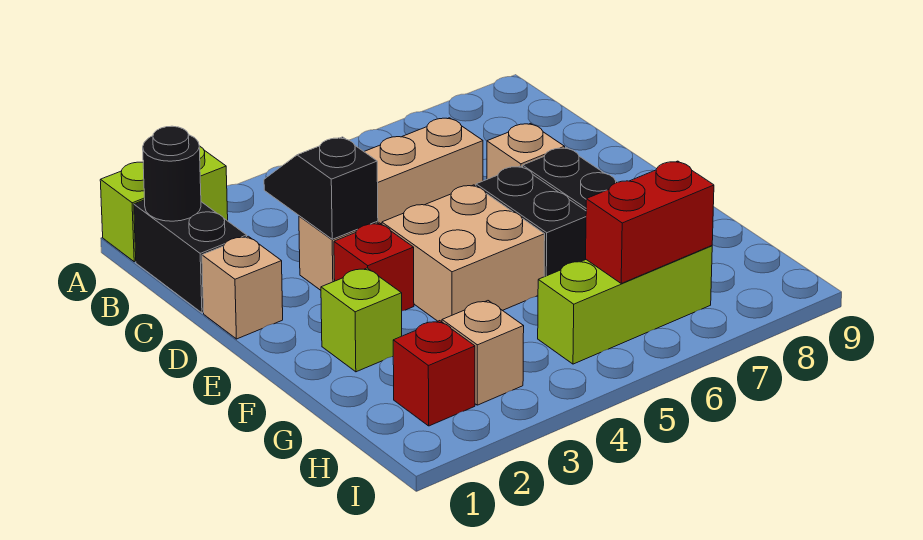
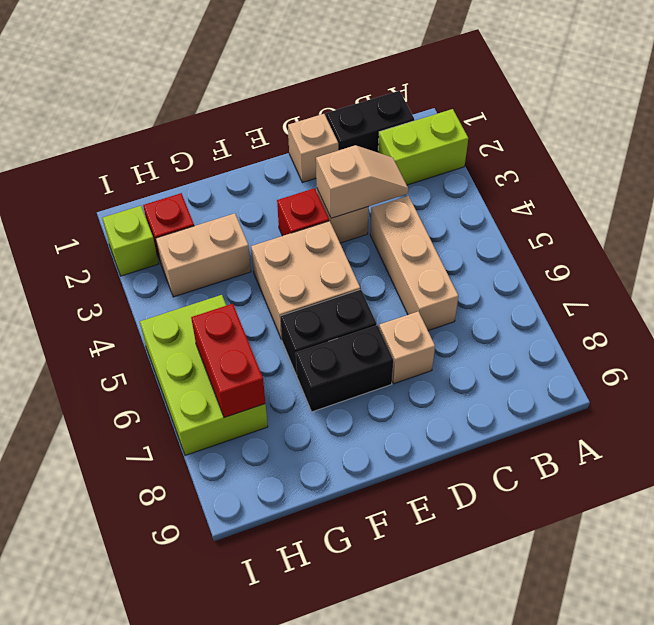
lime brick A1:A2 level 1 -> lime brick A2:B2 level 1
black round brick B1 level 2 -> none
black slope C3:D3 level 2 top D -> tan slope C3:D3 level 2 top D
lime brick F2 level 1 -> lime brick I2 level 1
tan brick H3 level 1 -> tan brick G3:H3 level 1
lime brick H5:H7 level 1 -> lime brick H5:I7 level 1

